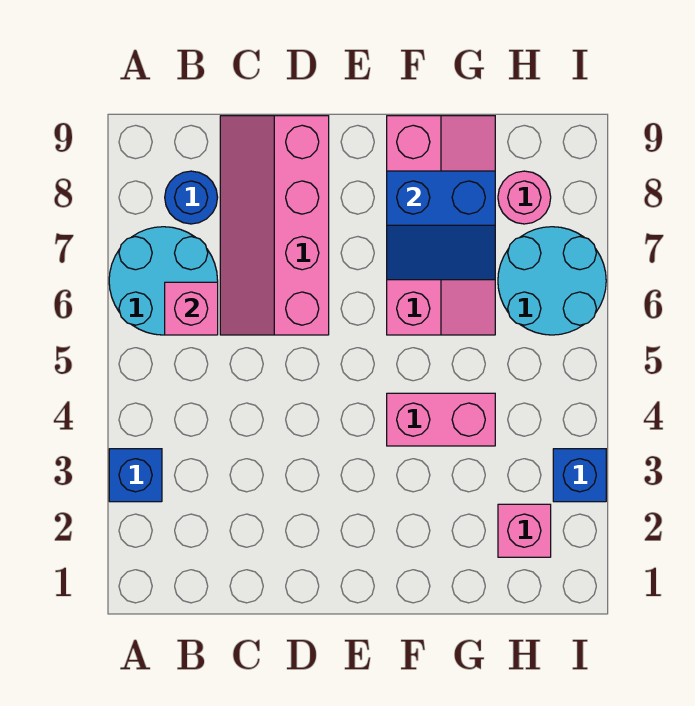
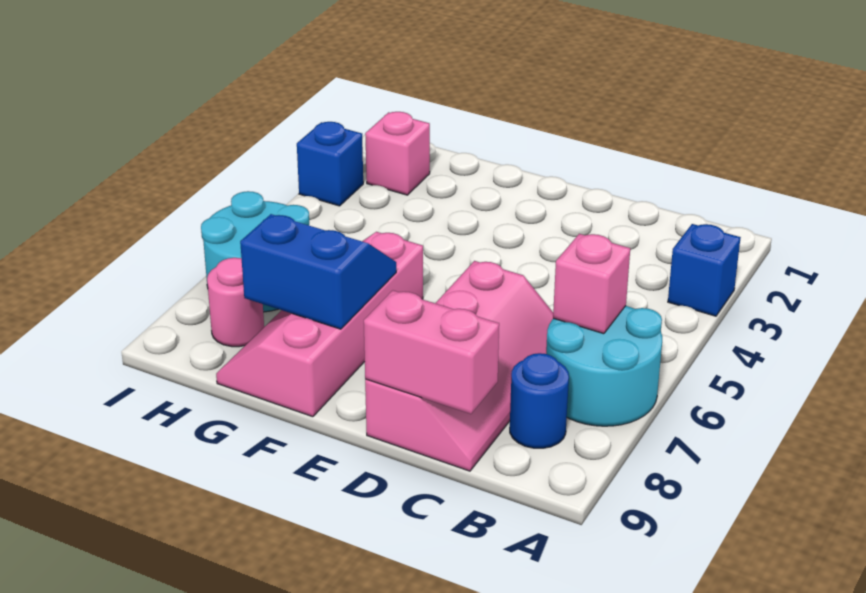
pink brick F4:G4 level 1 -> pink brick C9:D9 level 2

